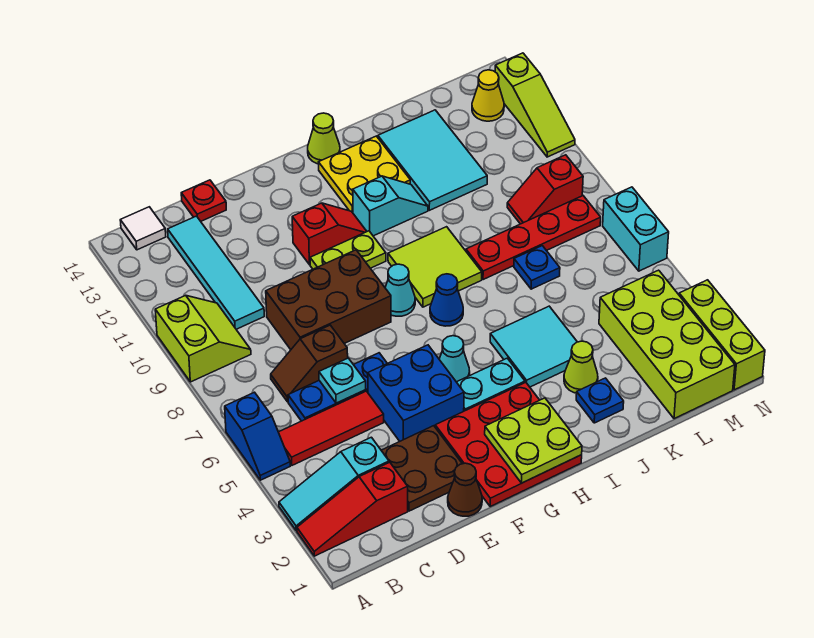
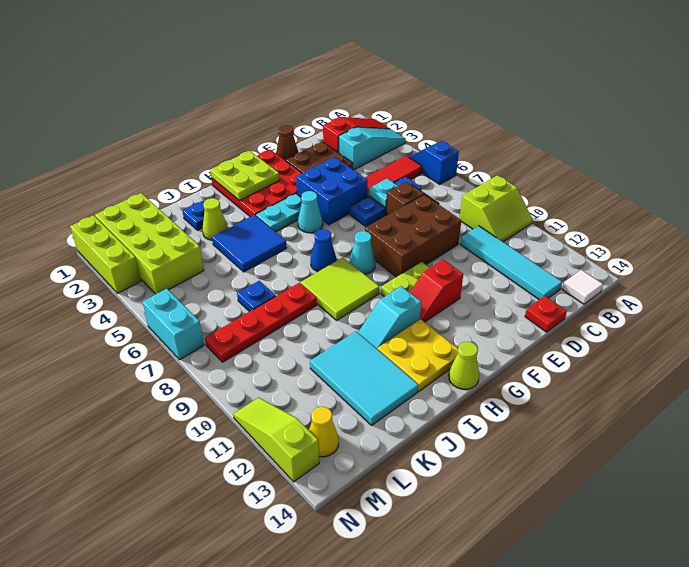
lime slope A9:B10 level 1 top A -> lime slope A9:B10 level 1 top 9
cyan tile I4:J5 level 1 -> blue tile I4:J5 level 1
red slope L9:M9 level 1 top M -> none

